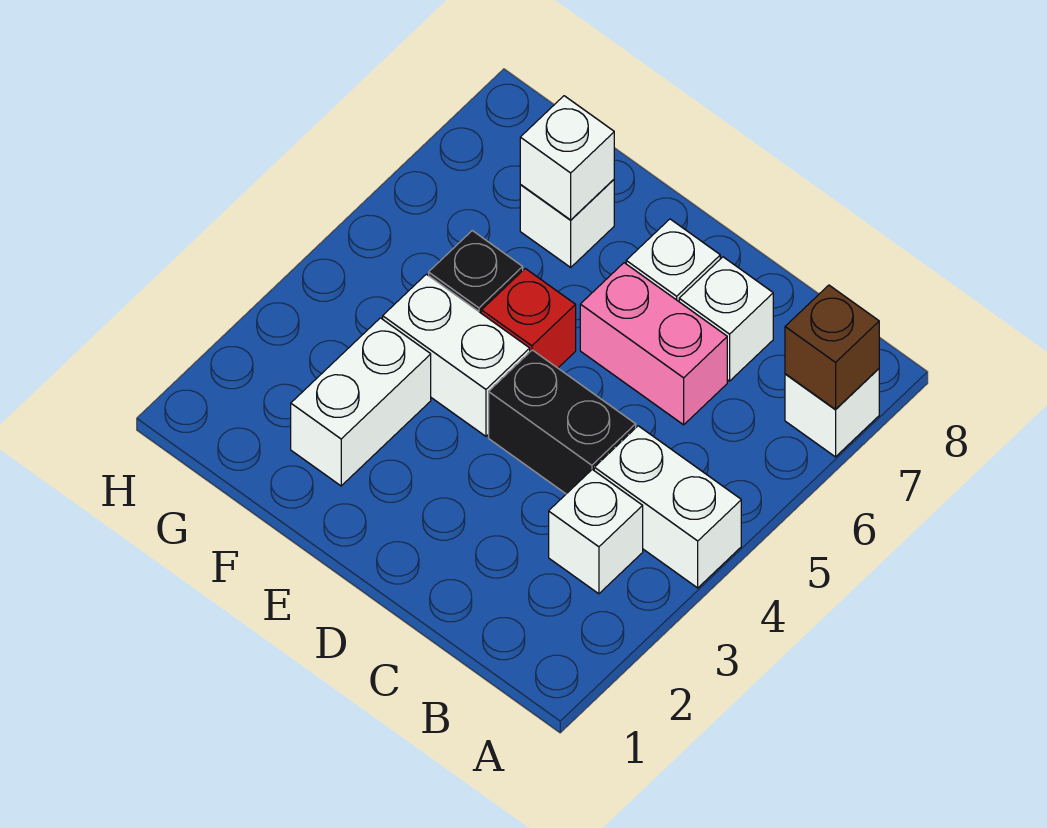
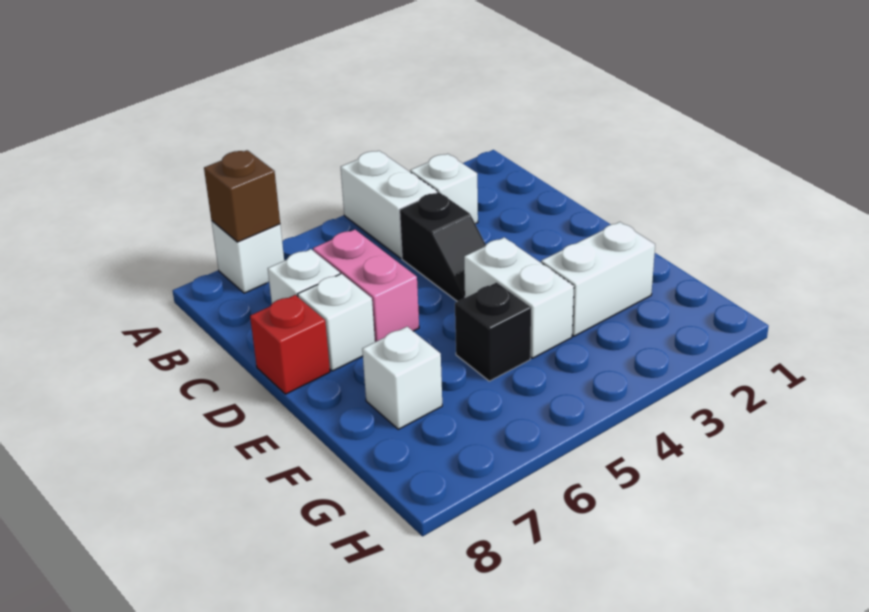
black brick C4:D4 level 1 -> black slope C4:D4 level 1 top C
red brick E5 level 1 -> red brick D8 level 1
white brick F7 level 2 -> none

